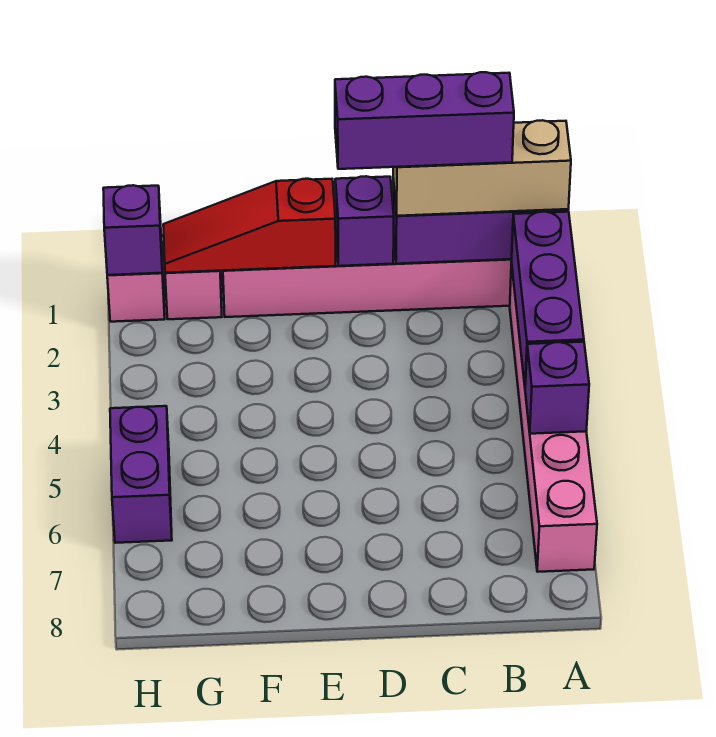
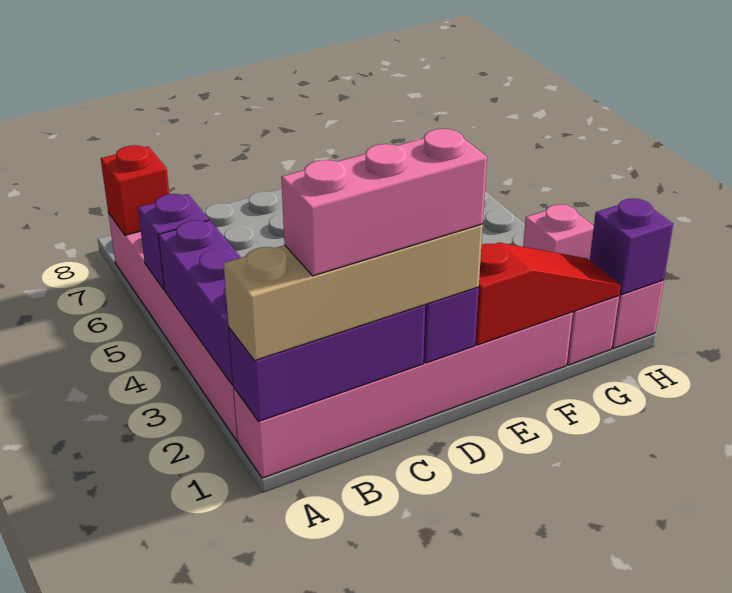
tan brick A1:C1 level 3 -> tan brick A1:D1 level 3
none -> red brick A7 level 2
purple brick B1:D1 level 4 -> pink brick B1:D1 level 4
none -> pink brick H3 level 1
purple brick H5:H6 level 1 -> none

